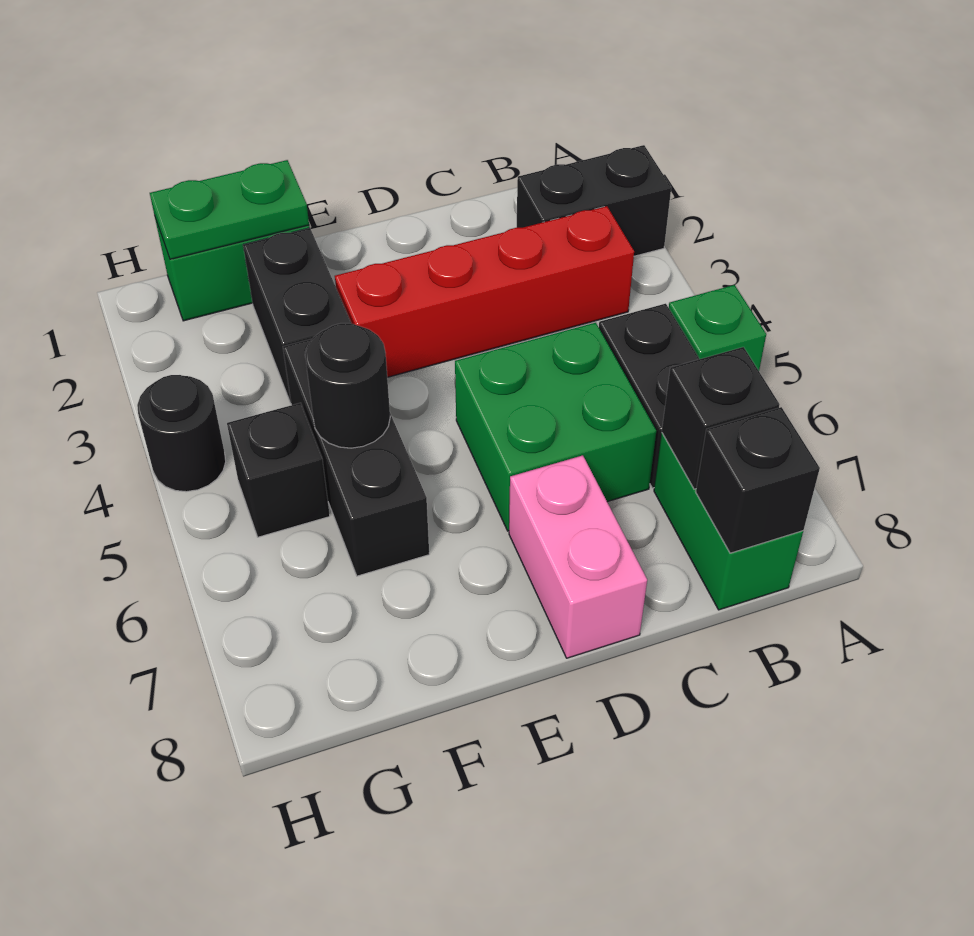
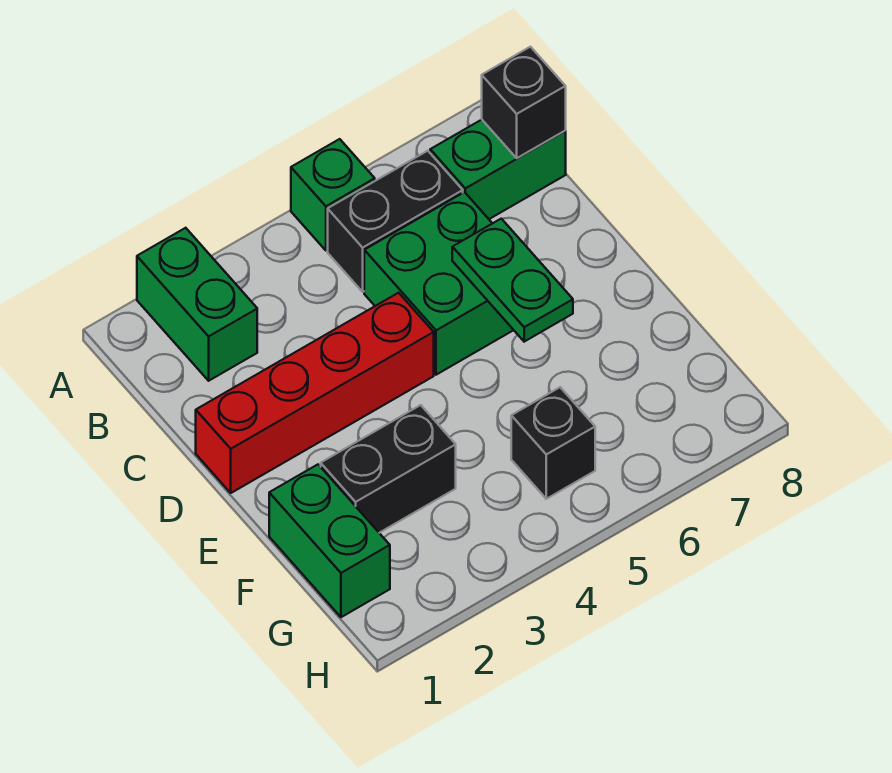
black brick A2:B2 level 1 -> green brick A2:B2 level 1
red brick B3:E3 level 1 -> red brick D1:D4 level 1
black brick B7 level 2 -> none
pink brick D7:D8 level 1 -> none
green plate F1:G1 level 2 -> green plate D6:E6 level 2
black brick F4:F6 level 1 -> none
black round brick F5 level 2 -> none
black round brick H4 level 1 -> none

